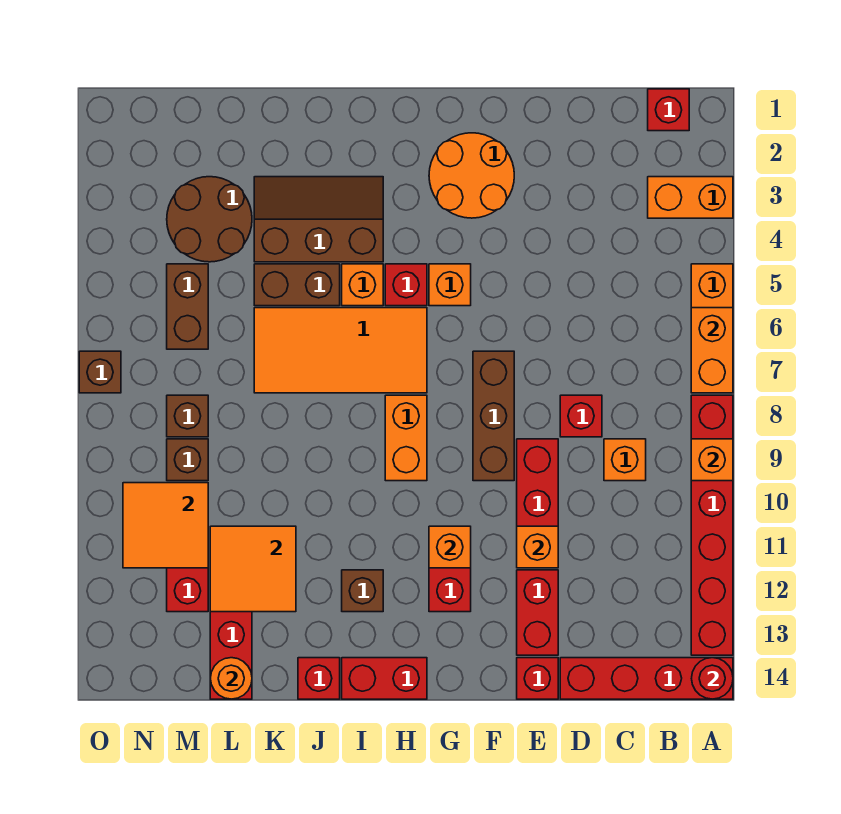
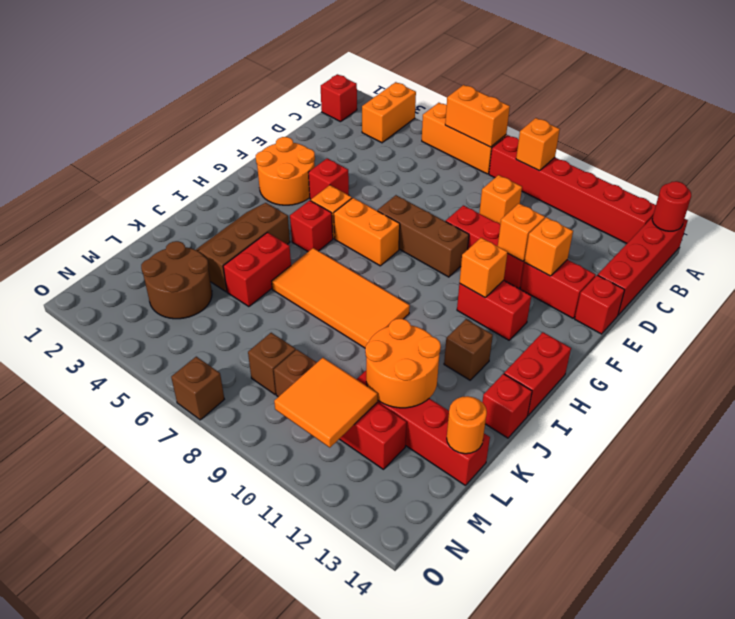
red brick D8 level 1 -> red brick F4 level 1
orange tile H6:K7 level 1 -> orange tile I6:J9 level 1
orange brick H8:H9 level 1 -> orange brick G6:G7 level 1
orange brick I5 level 1 -> orange brick E12 level 2
brown brick J5:K5 level 1 -> red brick J5:K5 level 1
orange tile K11:L12 level 2 -> orange round brick K11:L12 level 2
brown brick M5:M6 level 1 -> none

